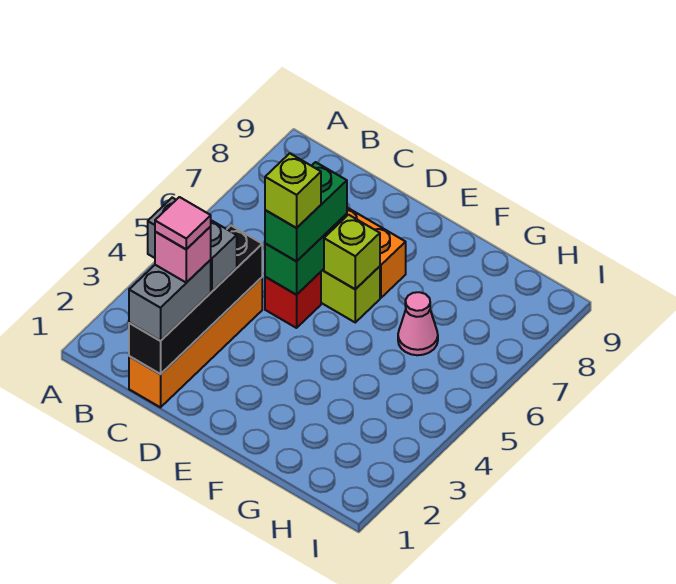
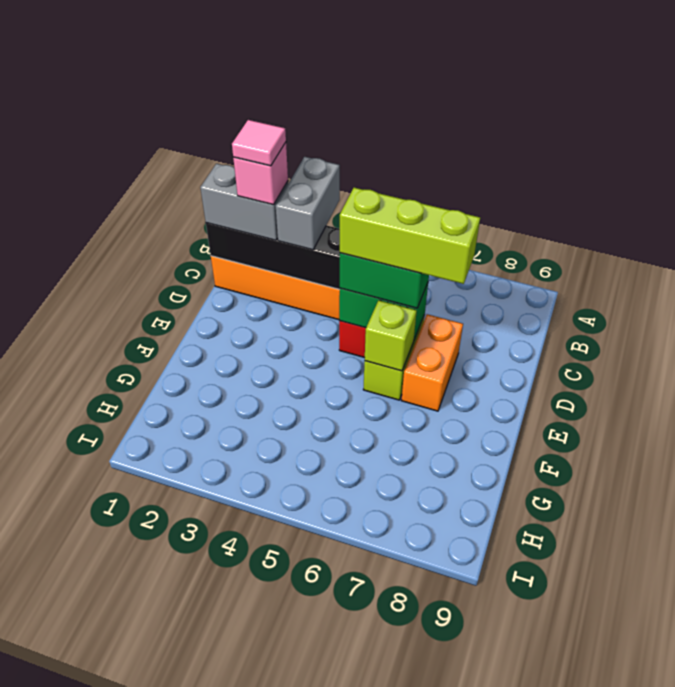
lime brick D5 level 4 -> lime brick D5:D7 level 4
pink cone G6 level 1 -> none

